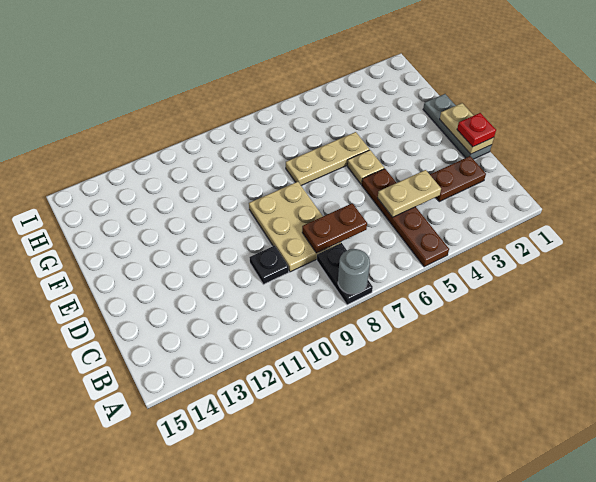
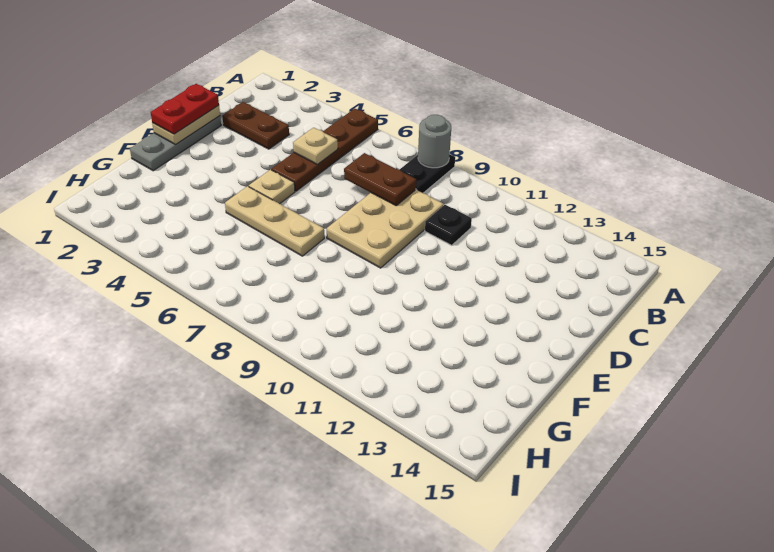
tan plate C4:C5 level 2 -> tan plate C5 level 2
red plate D1 level 3 -> red plate D1:E1 level 3

